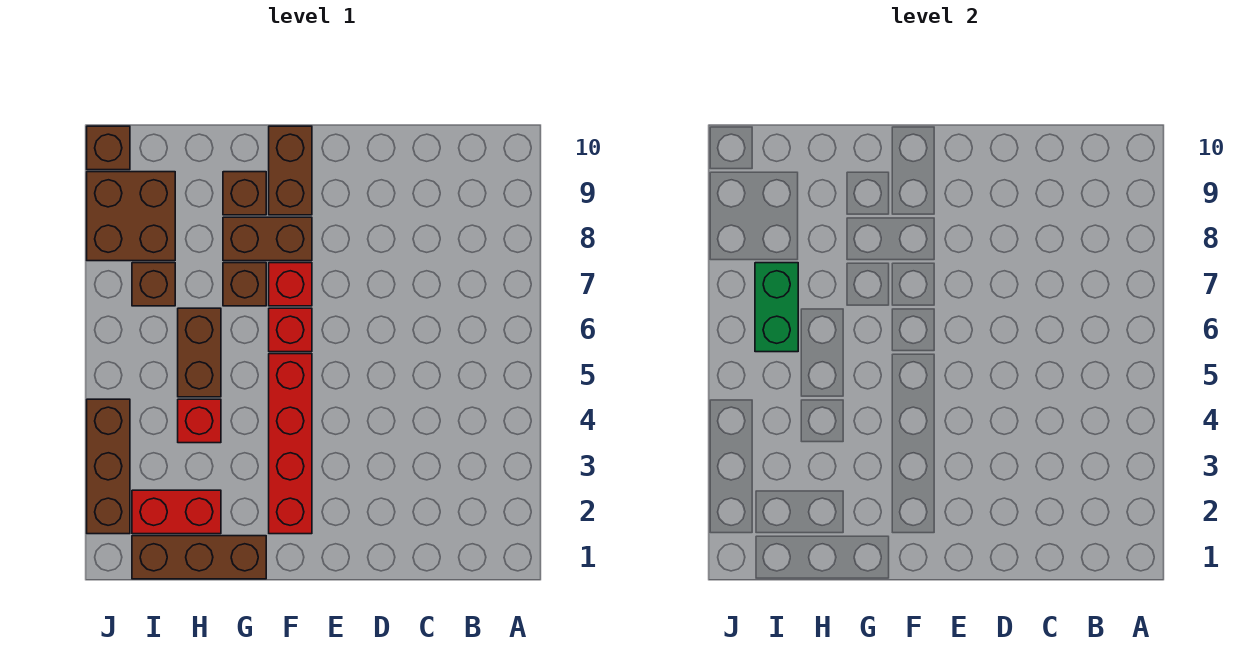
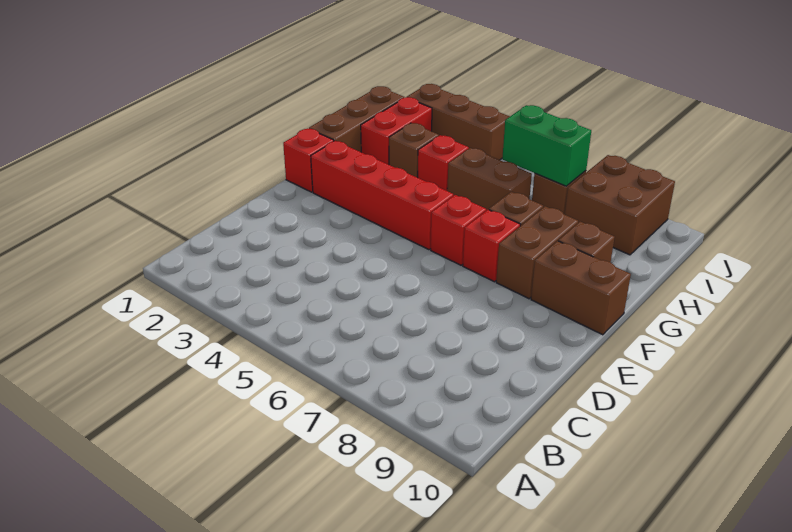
none -> red brick F1 level 1
brown brick J10 level 1 -> brown brick H3 level 1

